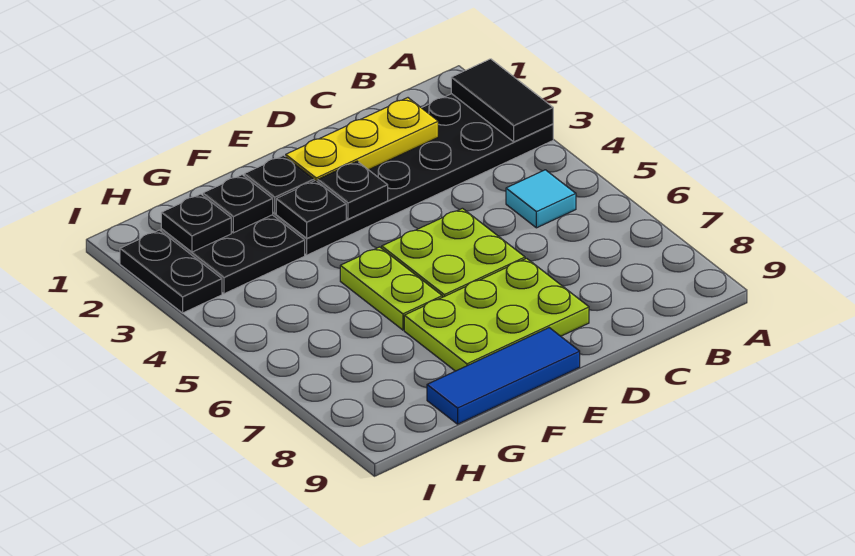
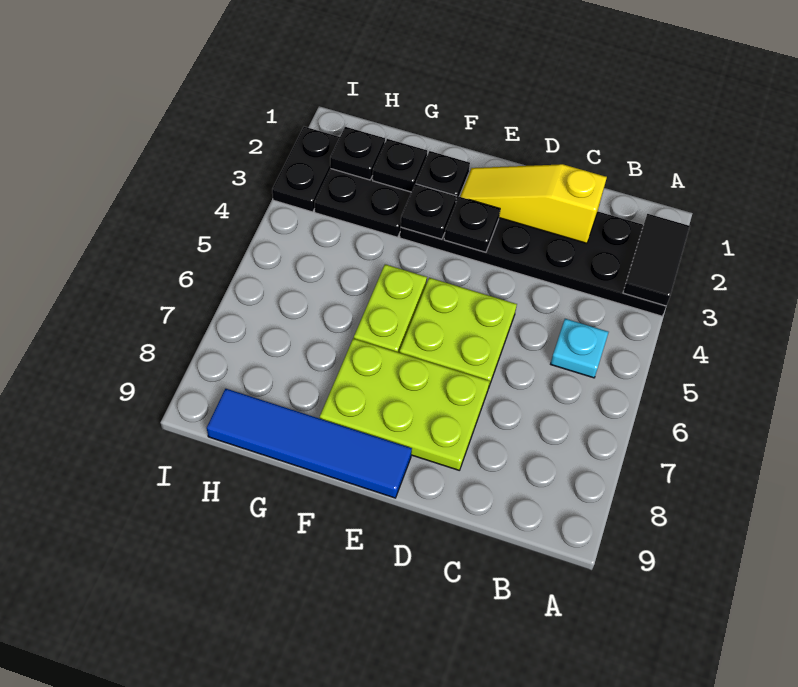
cyan tile B5 level 1 -> cyan plate B5 level 1
yellow plate C2:E2 level 2 -> yellow slope C2:E2 level 2 top C
blue tile E9:G9 level 1 -> blue tile E9:H9 level 1

